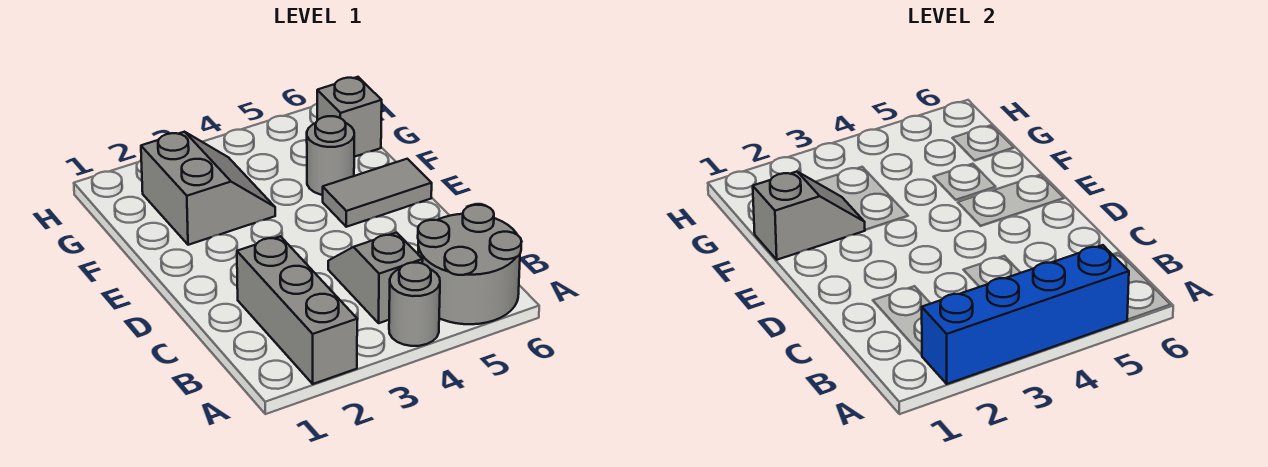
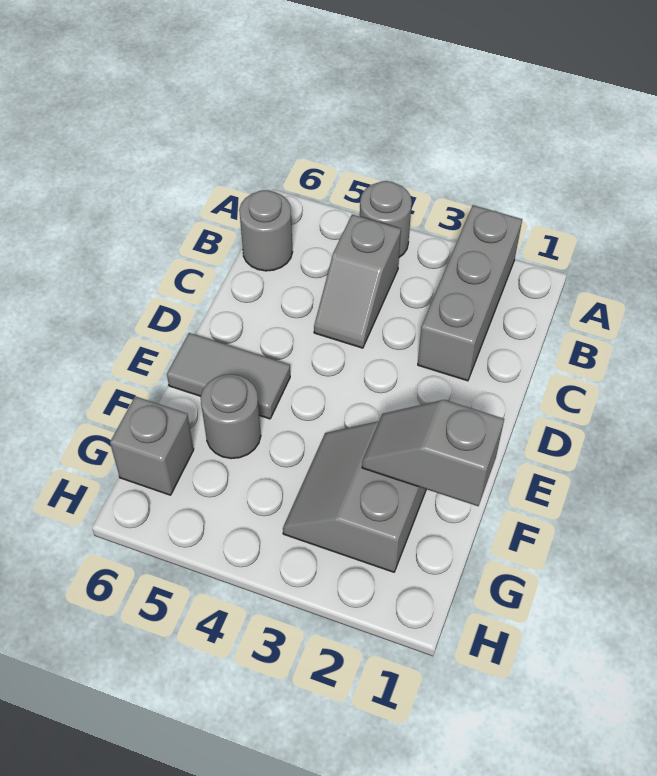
blue brick A2:A5 level 2 -> none
grey round brick A5:B6 level 1 -> grey round brick B6 level 1

